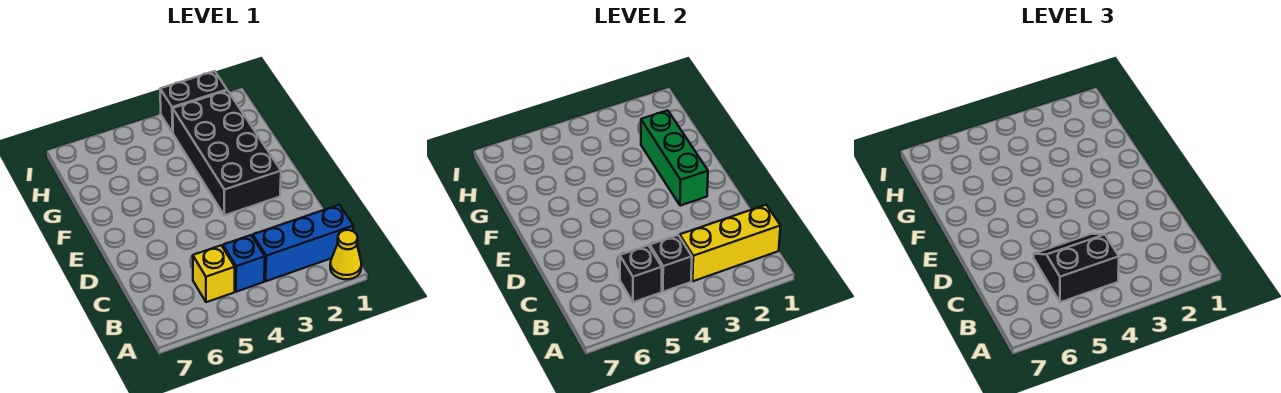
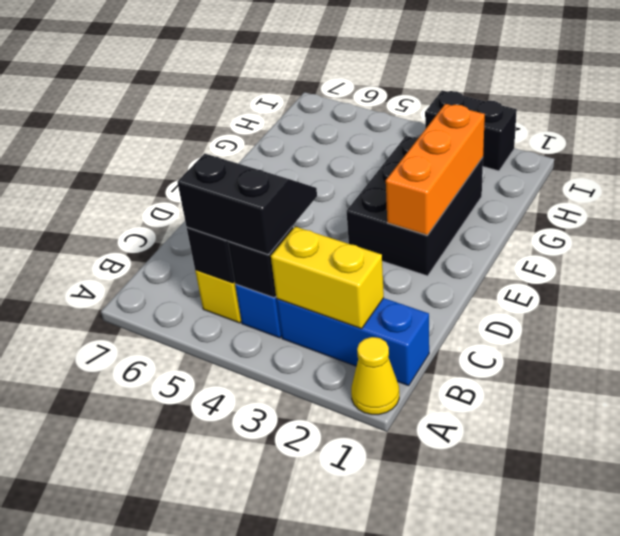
yellow brick B1:B3 level 2 -> yellow brick B2:B3 level 2
black brick E2:H3 level 1 -> black brick E2:G3 level 1
green brick E2:G2 level 2 -> orange brick E2:G2 level 2

